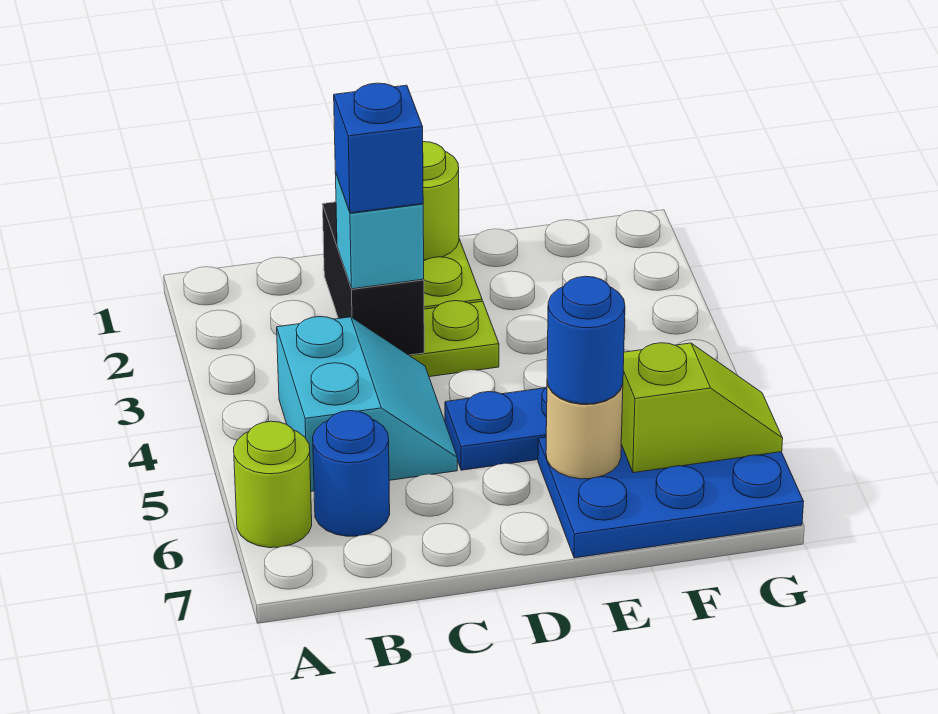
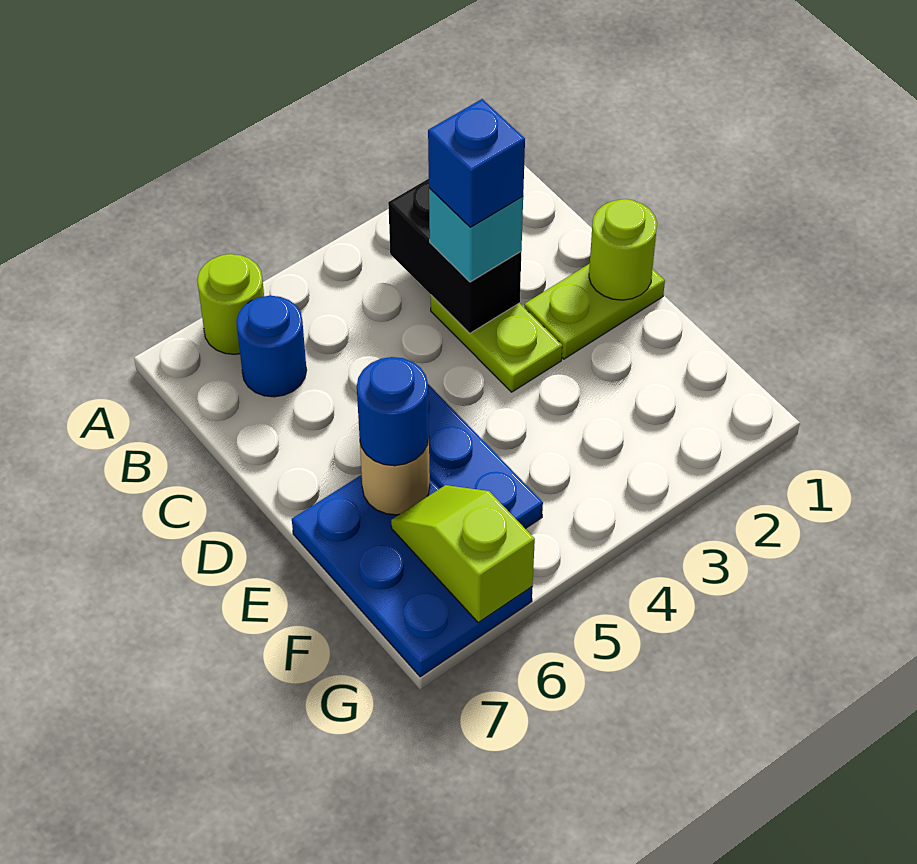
cyan slope B4:C5 level 1 top B -> none
black brick C2:C3 level 2 -> black brick B3:C3 level 2
lime slope F6:G6 level 2 top F -> lime slope F6:G6 level 2 top G

